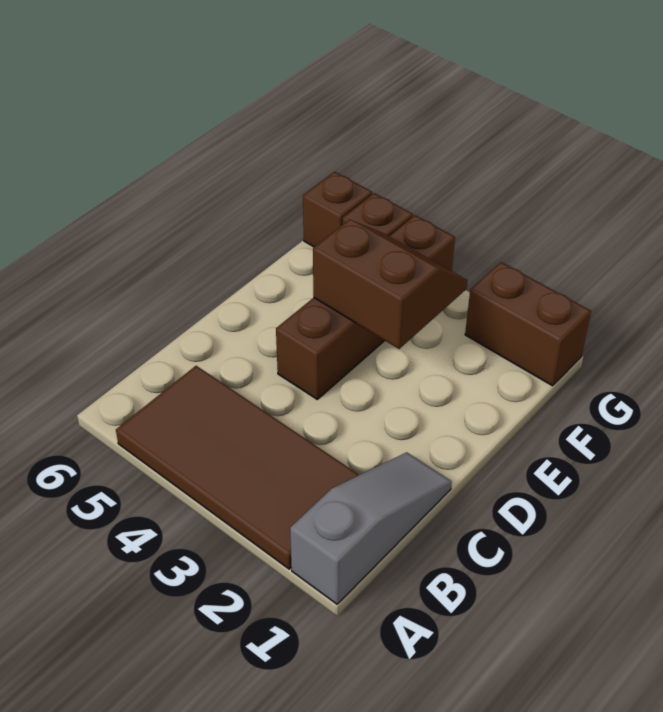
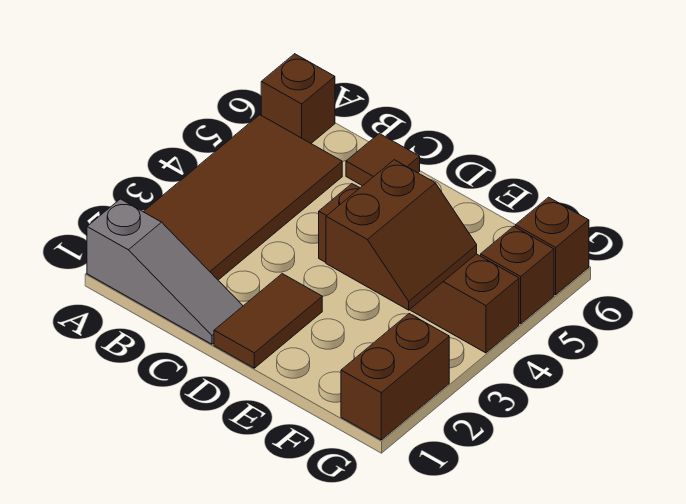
none -> brown brick A6 level 1
none -> brown tile C6 level 1
none -> brown tile D1:D2 level 1

